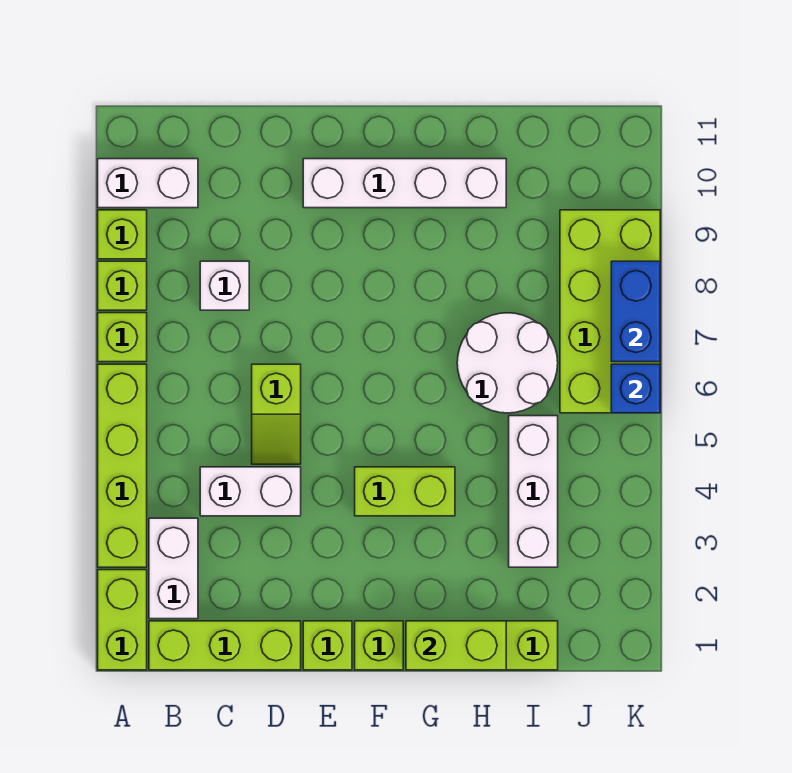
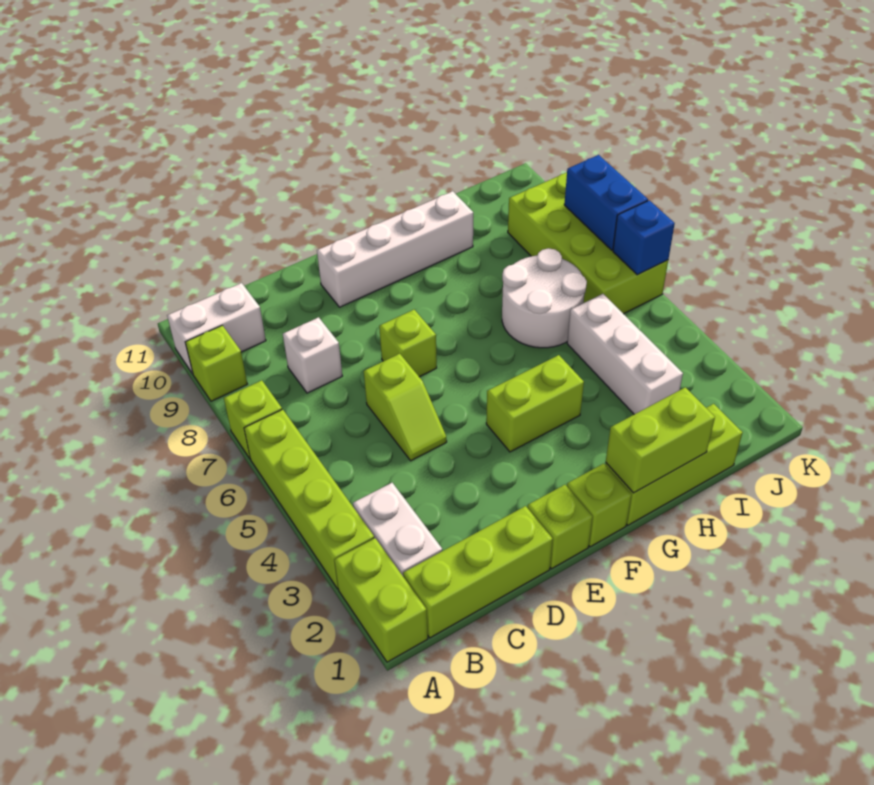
lime brick A8 level 1 -> lime brick E7 level 1
white brick C4:D4 level 1 -> none

